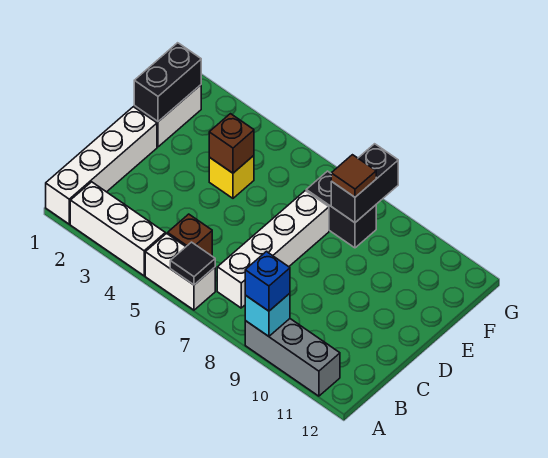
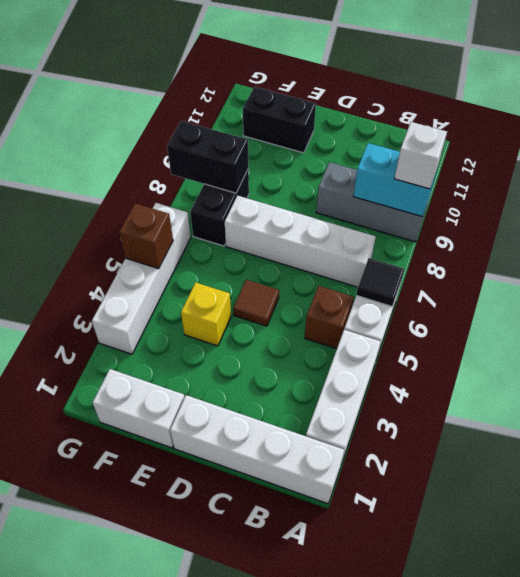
grey brick A9:A11 level 1 -> grey brick A9:C9 level 1
cyan brick A9 level 2 -> cyan brick A9:B9 level 2
blue brick A9 level 3 -> white brick A9 level 3
black brick E1:F1 level 2 -> black brick E11:F11 level 1
brown brick E4 level 2 -> brown brick G5 level 2
brown tile F8 level 3 -> brown tile D5 level 1
none -> white brick G3:G6 level 1

